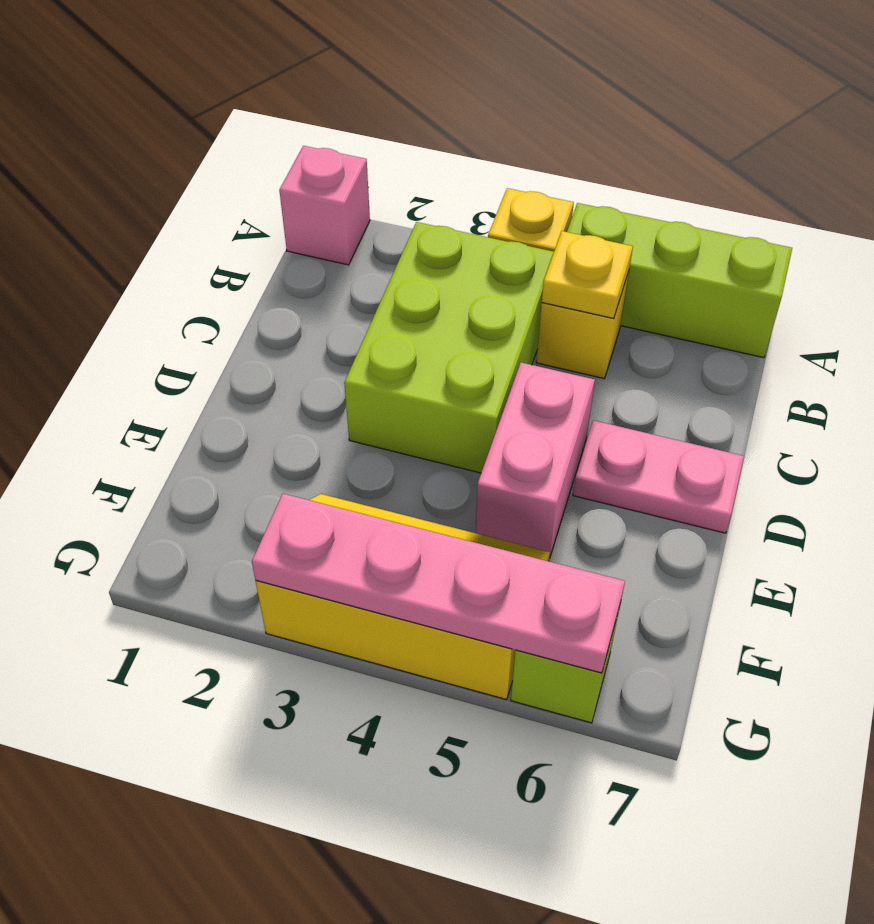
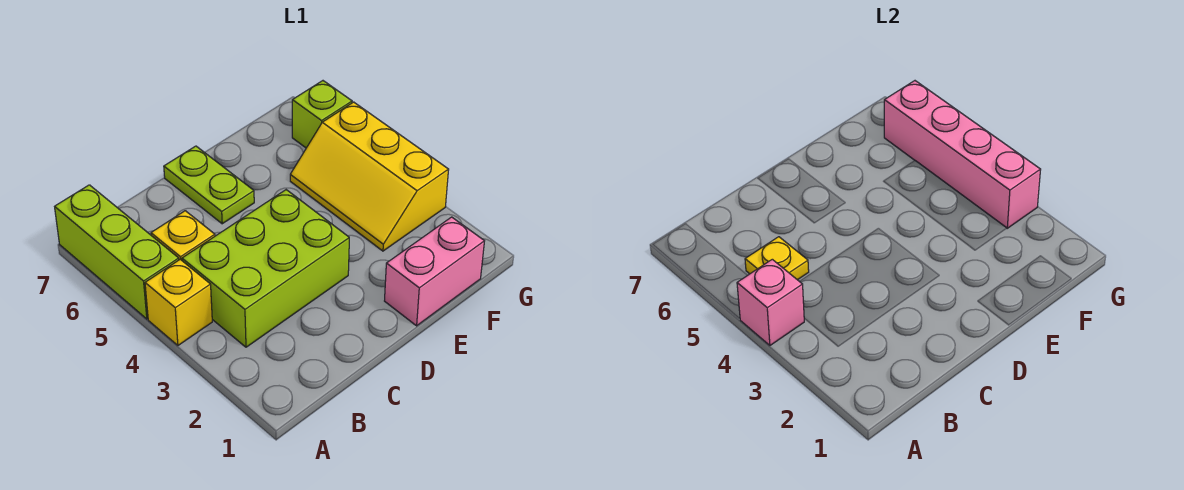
pink brick A1 level 1 -> pink brick A4 level 2
pink brick D5:E5 level 1 -> pink brick E1:F1 level 1
pink plate D6:D7 level 1 -> lime plate D6:D7 level 1
pink plate G3:G6 level 2 -> pink brick G3:G6 level 2

